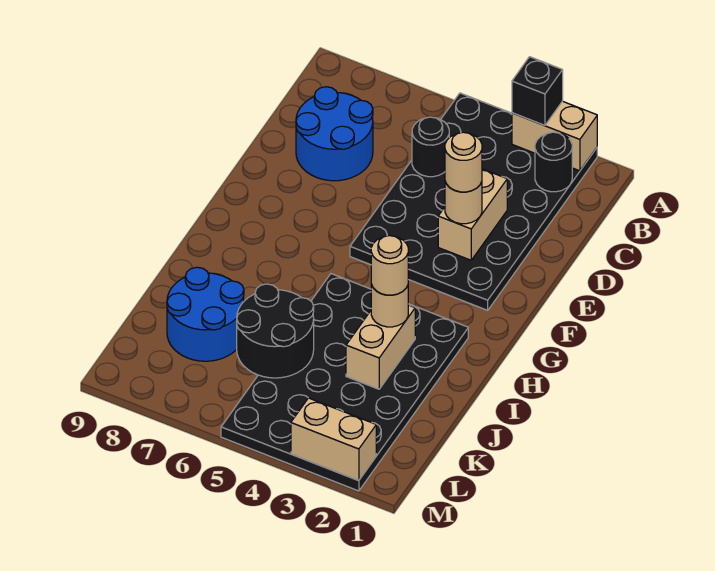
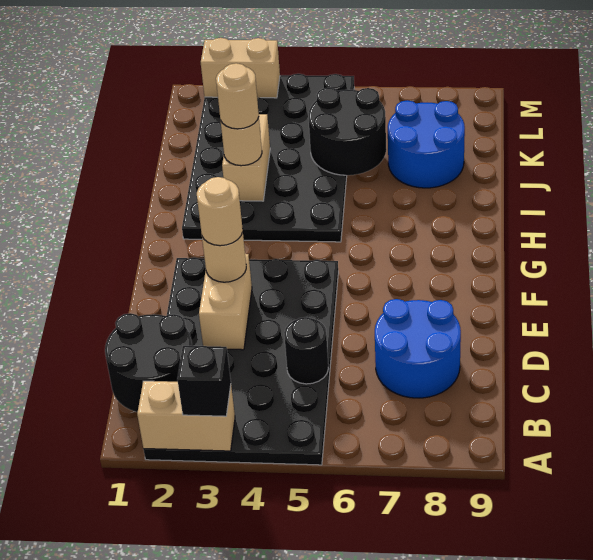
black round brick B2 level 2 -> black round brick B1:C2 level 2

